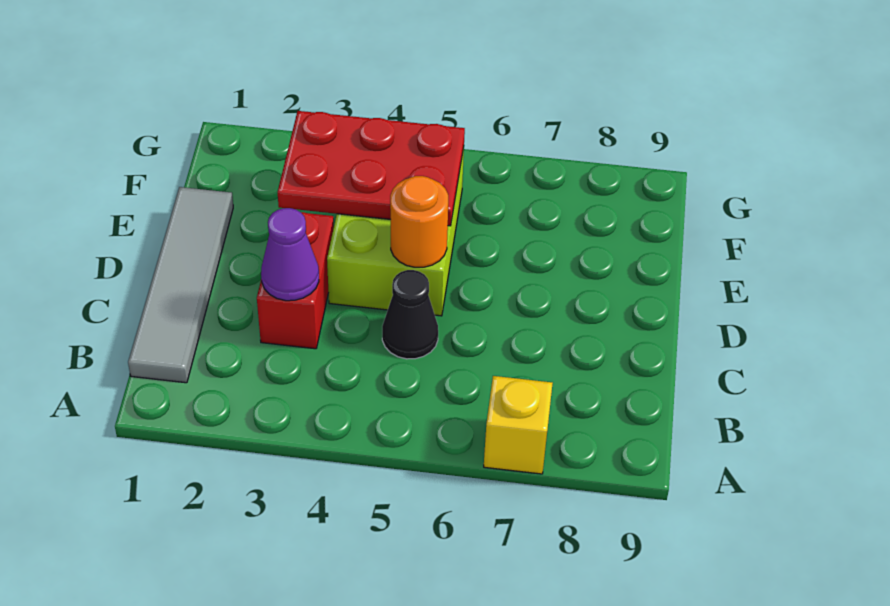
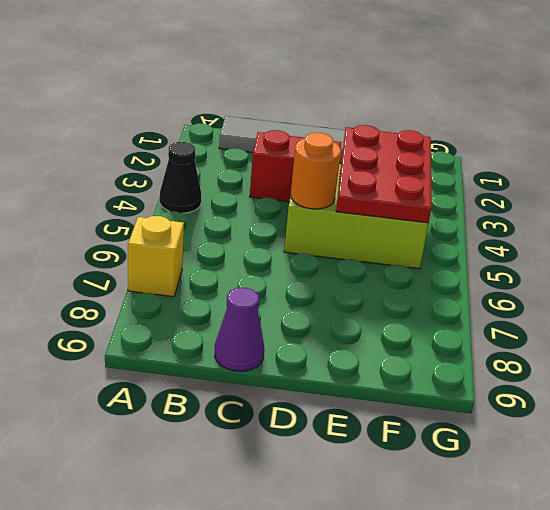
purple cone C3 level 2 -> purple cone C9 level 1
black cone C5 level 1 -> black cone A4 level 1

